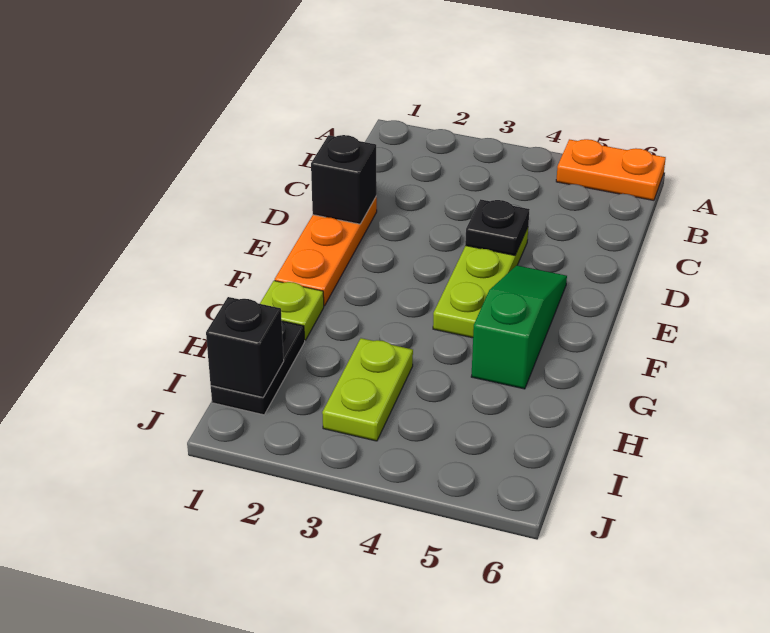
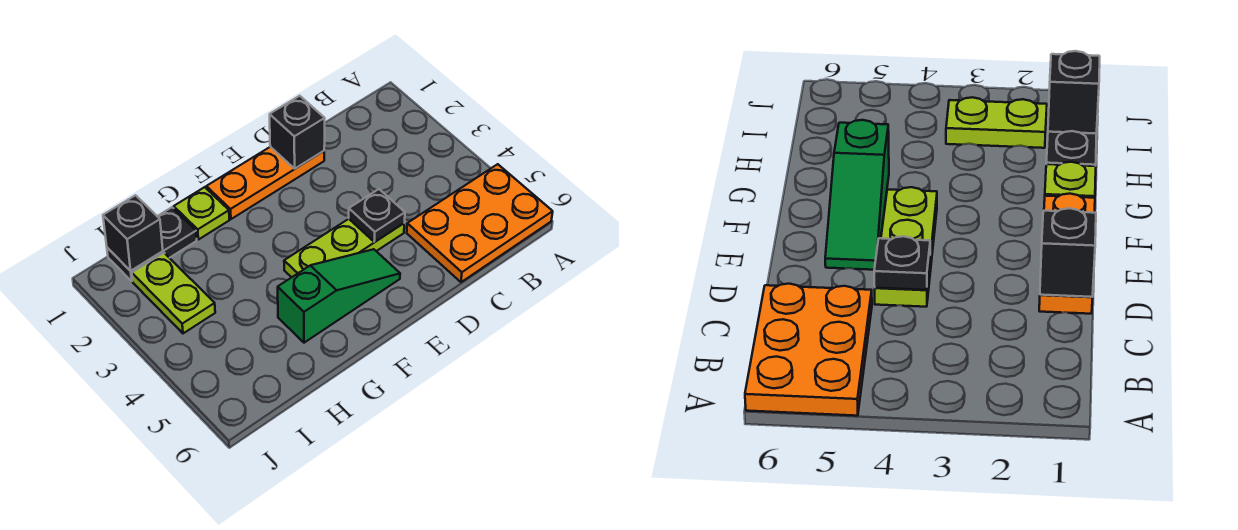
orange plate A5:A6 level 1 -> orange plate A5:C6 level 1
lime plate H3:I3 level 1 -> lime plate I2:I3 level 1

